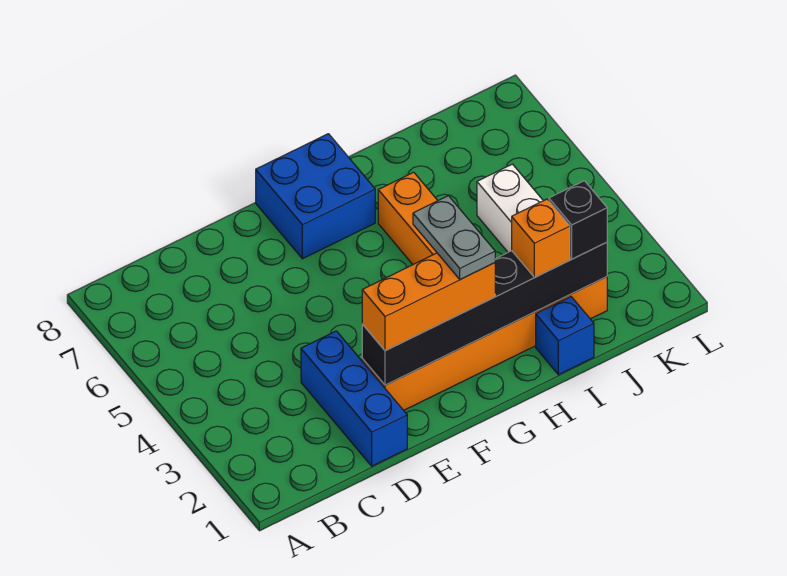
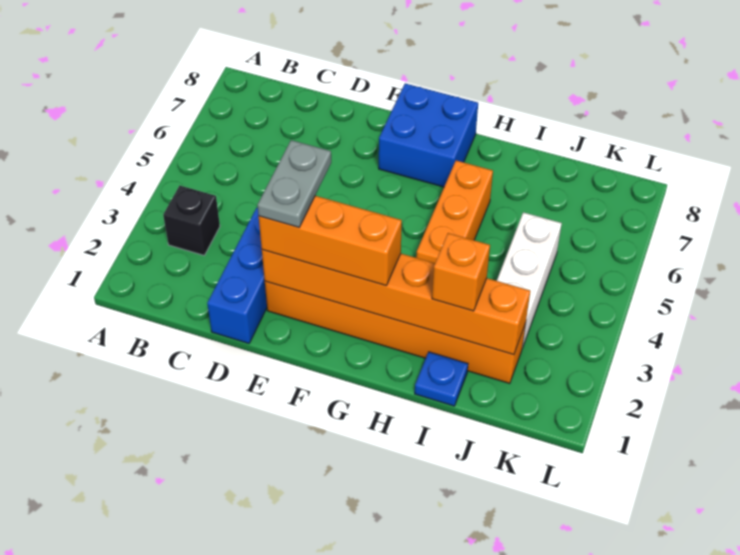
black brick E2:J2 level 2 -> orange brick E2:J2 level 2
grey plate G2:G3 level 4 -> grey plate E2:E3 level 4
blue brick I1 level 1 -> blue plate I1 level 1
black brick J2 level 3 -> black brick B3 level 1

